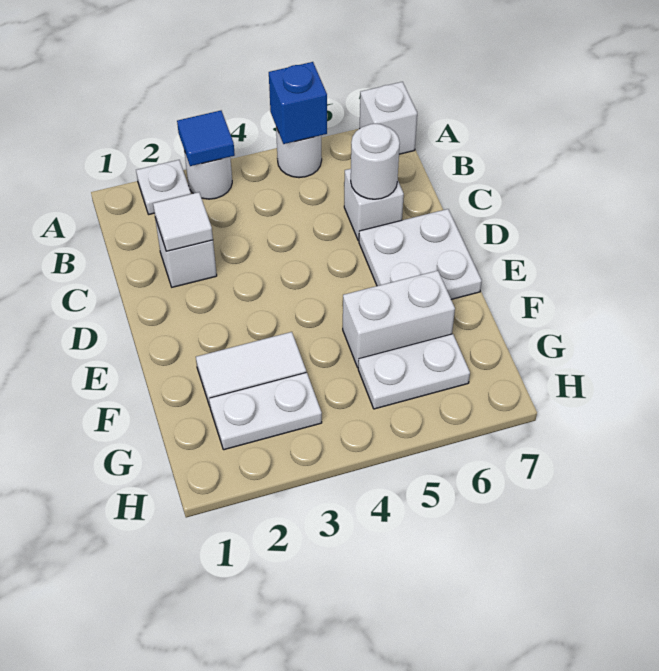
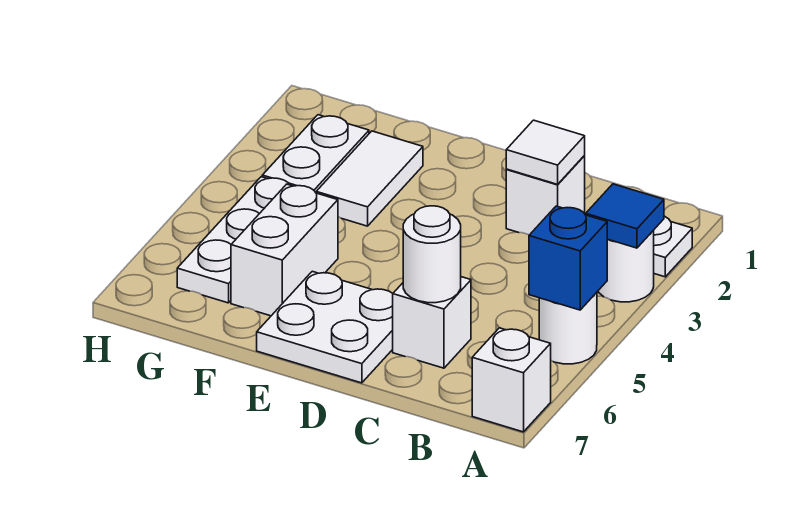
white plate G5:G6 level 1 -> white plate G4:G6 level 1

